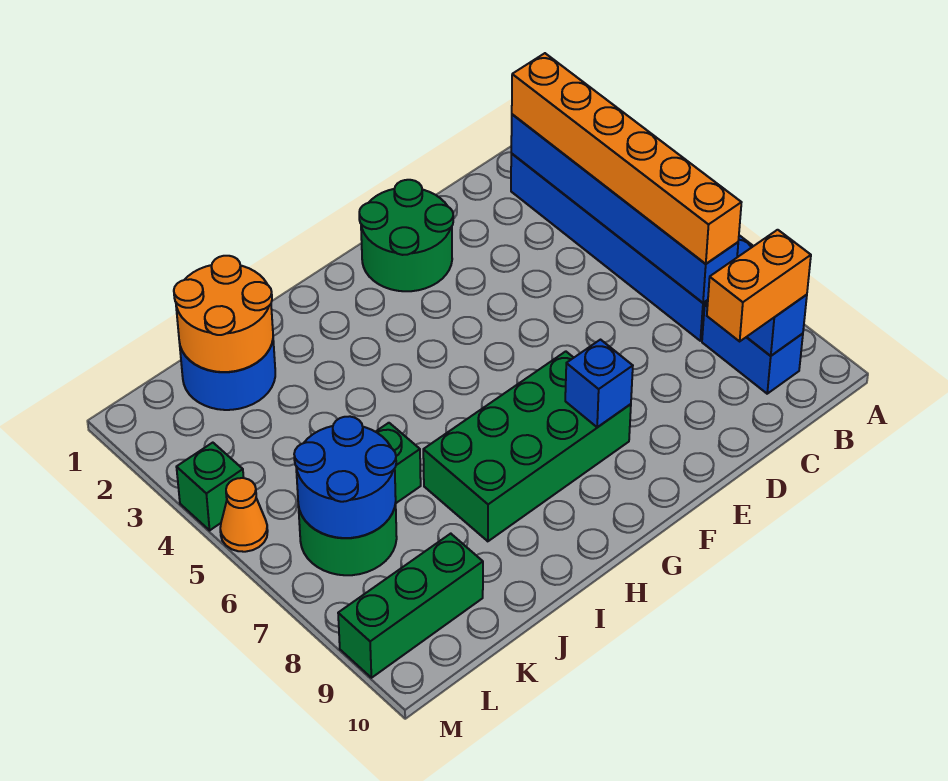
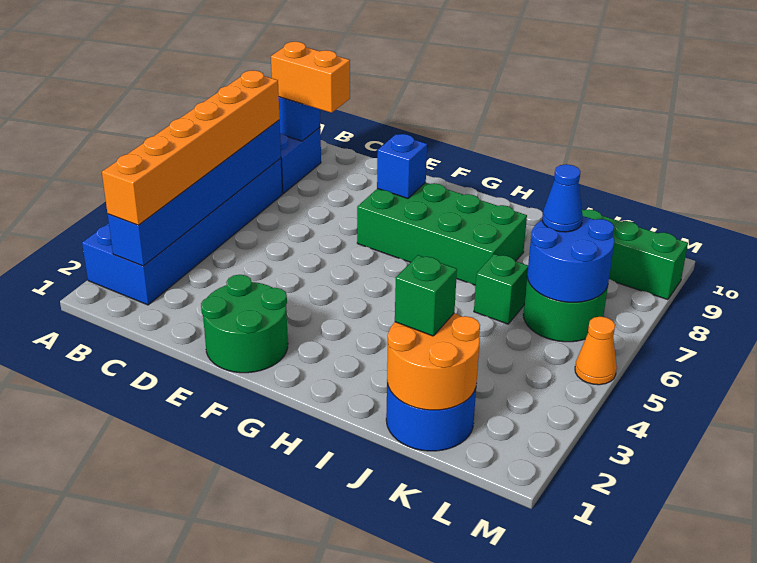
none -> blue cone K7 level 3
green brick M4 level 1 -> green brick J2 level 3

